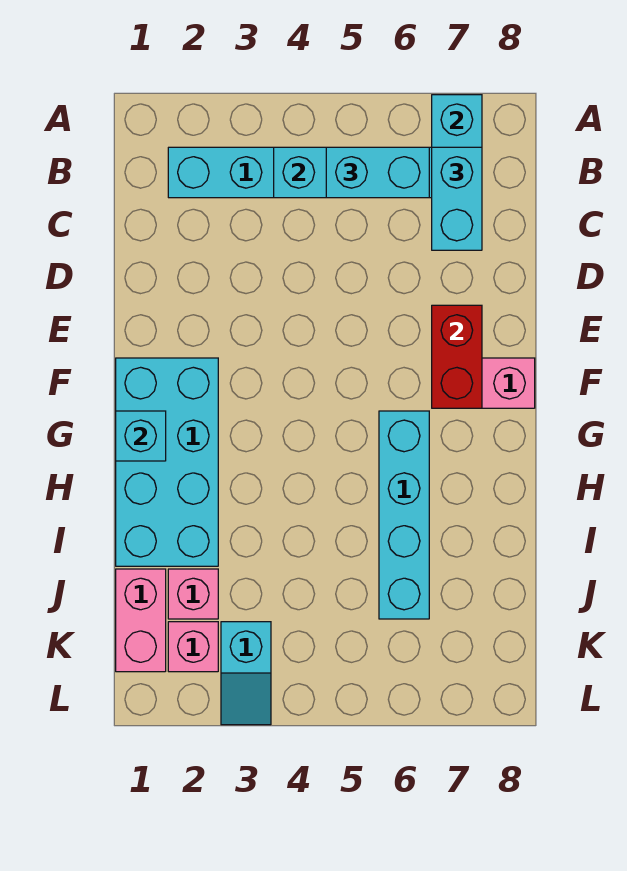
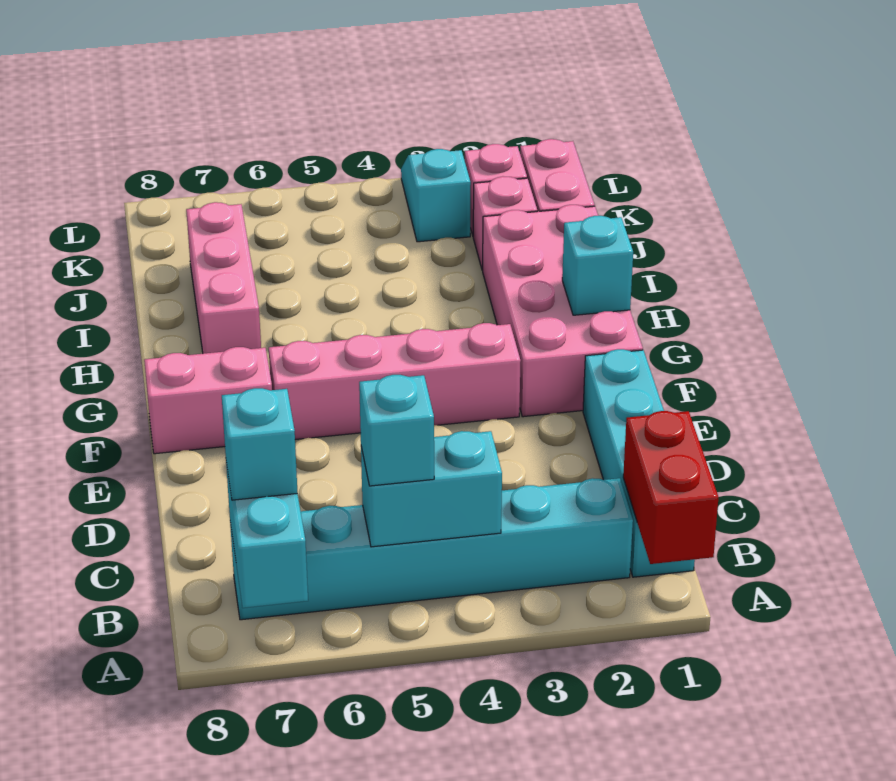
cyan brick B5:B6 level 3 -> cyan brick B5 level 3
cyan brick B7:C7 level 3 -> cyan brick B7 level 3
red brick E7:F7 level 2 -> red brick A1:B1 level 2
cyan brick F1:I2 level 1 -> pink brick F1:I2 level 1
none -> pink brick F3:F6 level 1
cyan brick G6:J6 level 1 -> cyan brick B1:E1 level 1
none -> pink brick H7:J7 level 1

